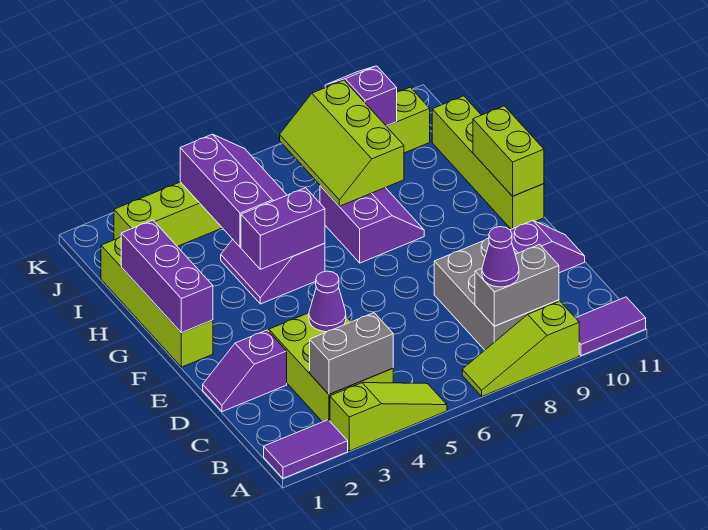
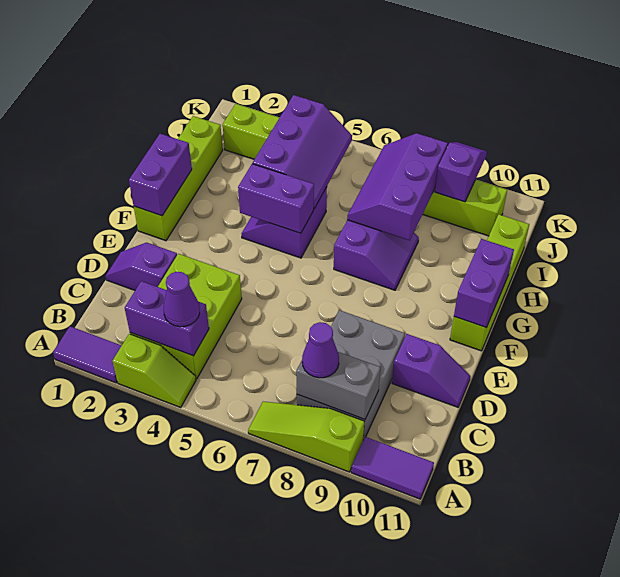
lime slope A3:A5 level 1 top 3 -> lime slope A3:A4 level 1 top 3
grey brick B3:B4 level 2 -> purple brick B3:B4 level 2
purple cone D4 level 2 -> purple cone B4 level 3
purple brick F1:H1 level 2 -> purple brick F1:G1 level 2
lime brick F11:G11 level 2 -> purple brick F11:G11 level 2
lime slope H7:J8 level 2 top 8 -> purple slope H7:J8 level 2 top 8

